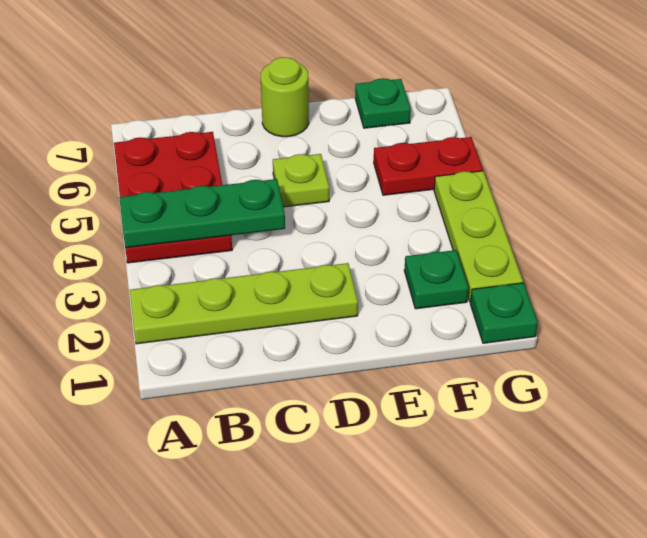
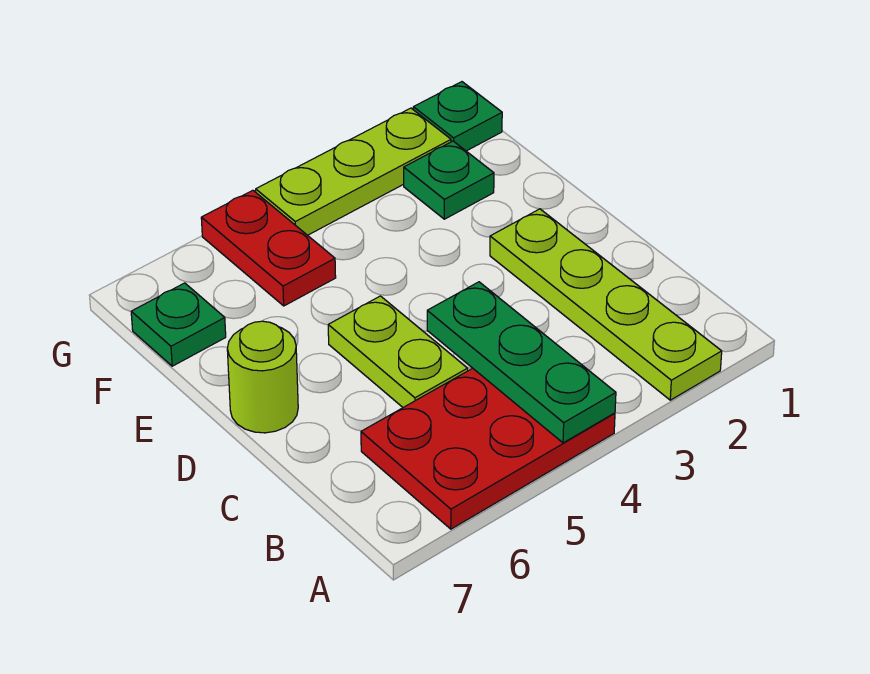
lime plate D5 level 1 -> lime plate C5:D5 level 1

